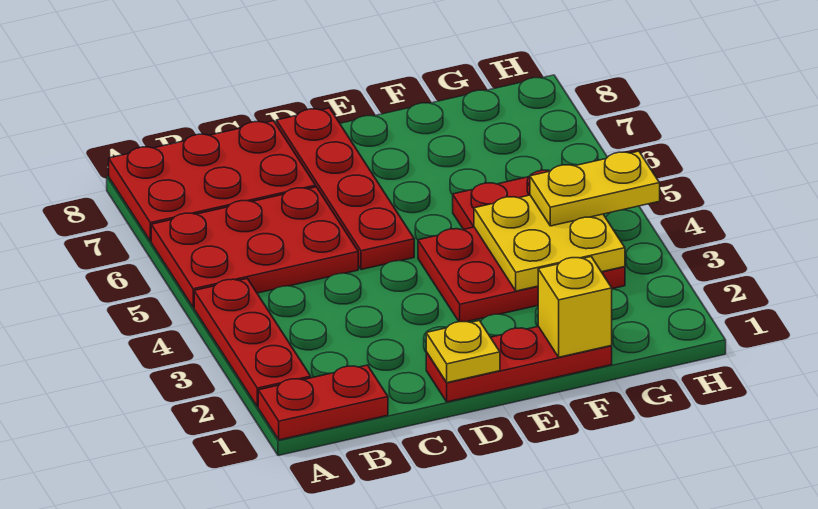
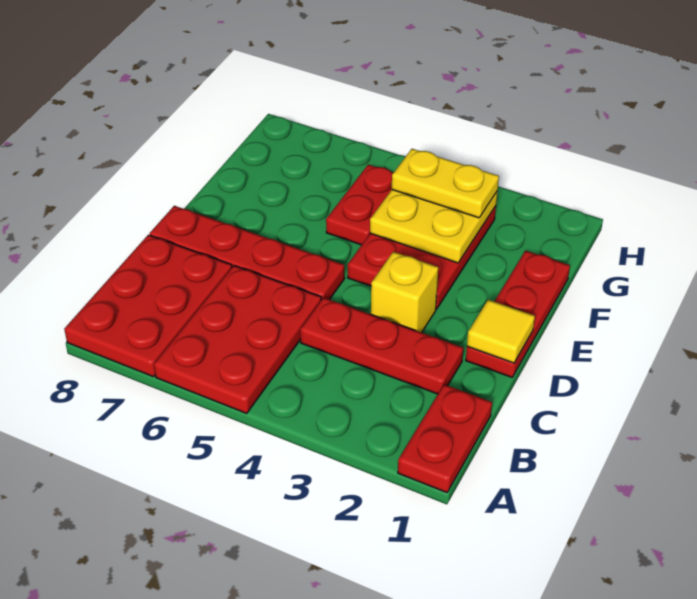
red plate A2:A4 level 1 -> red plate C2:C4 level 1
yellow plate D1 level 2 -> yellow tile D1 level 2
yellow brick F1 level 2 -> yellow brick D3 level 1
yellow plate G4:H4 level 3 -> yellow plate G3:G4 level 3

